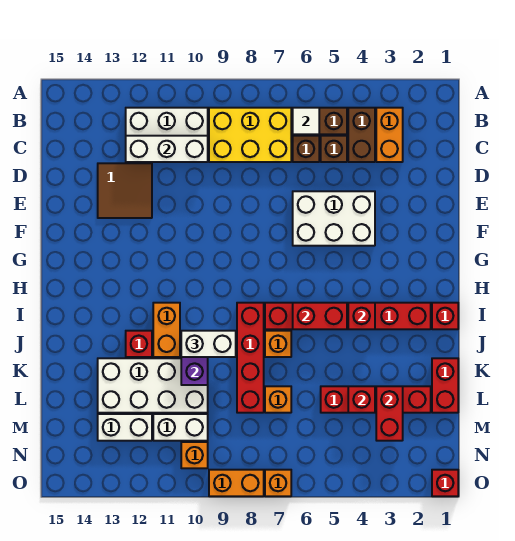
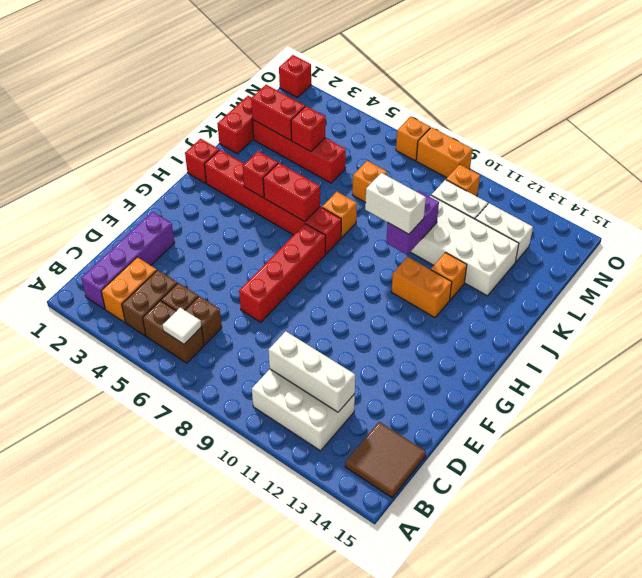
none -> purple brick B2:E2 level 1
yellow brick B7:C9 level 1 -> none
brown tile D12:E13 level 1 -> brown tile B14:C15 level 1
white brick E4:F6 level 1 -> none
red brick I8:L8 level 1 -> red brick E7:H7 level 1
orange brick I11:J11 level 1 -> orange brick I11:I12 level 1
red brick J12 level 1 -> orange brick J12 level 1
red brick L3:M3 level 2 -> red brick L2:L3 level 2

